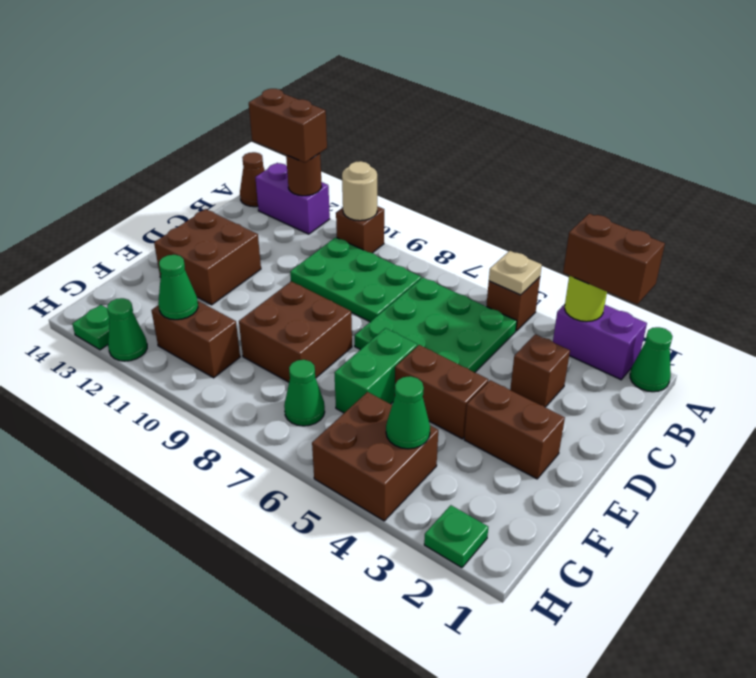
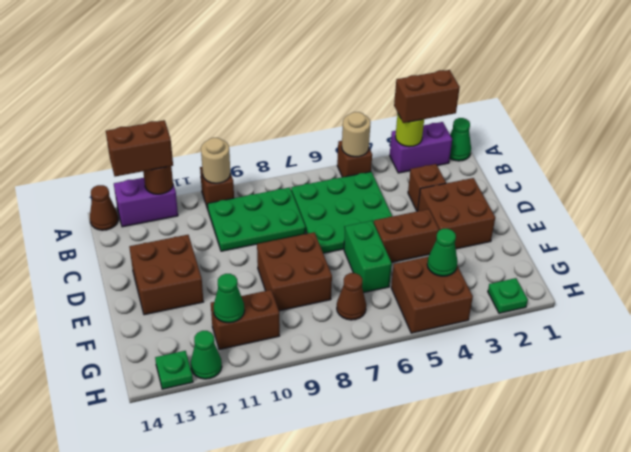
tan plate A5 level 2 -> tan round brick A5 level 2
brown brick E2:E3 level 1 -> brown brick D2:E3 level 1
green cone G7 level 1 -> brown cone G7 level 1

